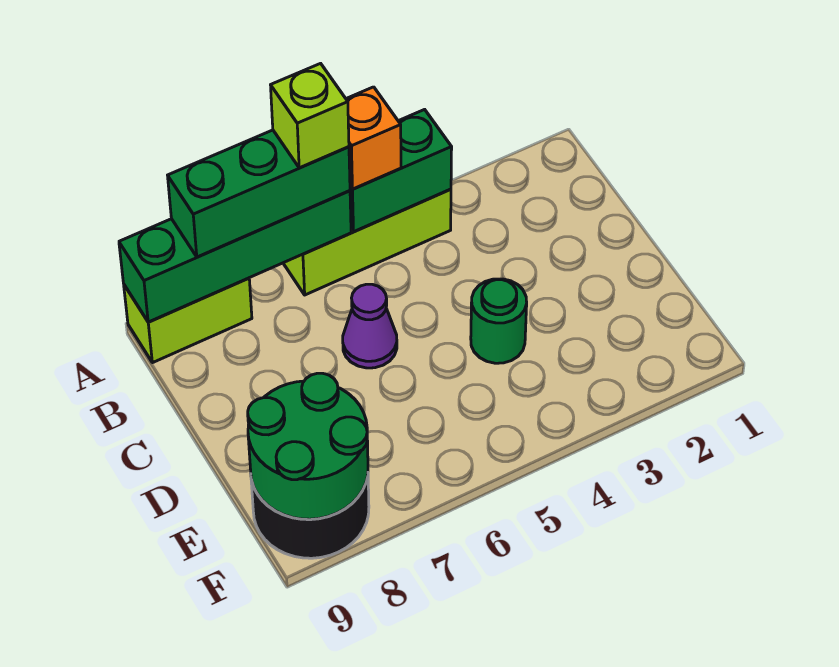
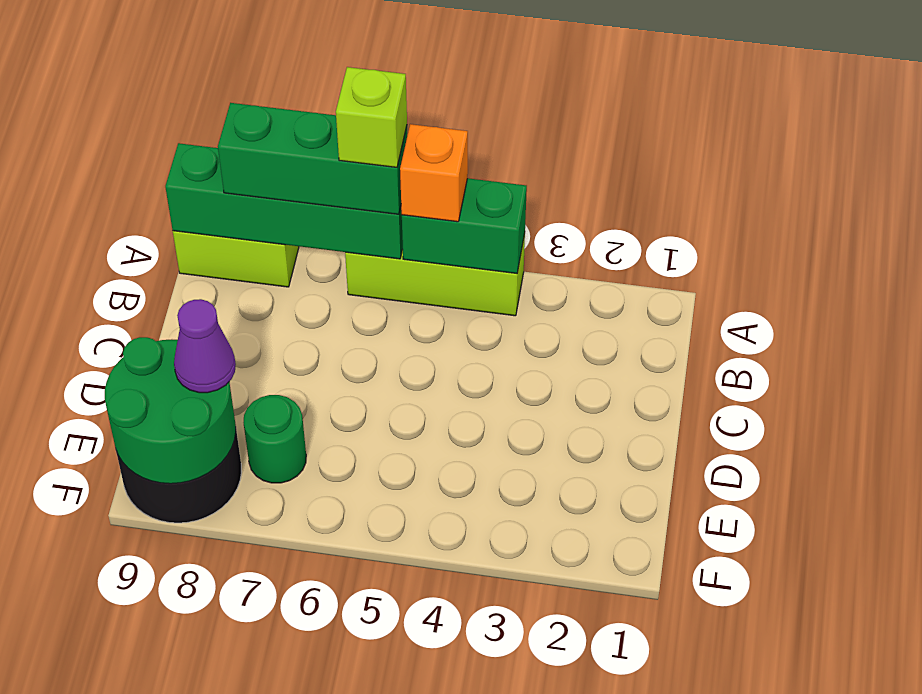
purple cone C6 level 1 -> purple cone E8 level 3
green round brick D4 level 1 -> green round brick E7 level 1

